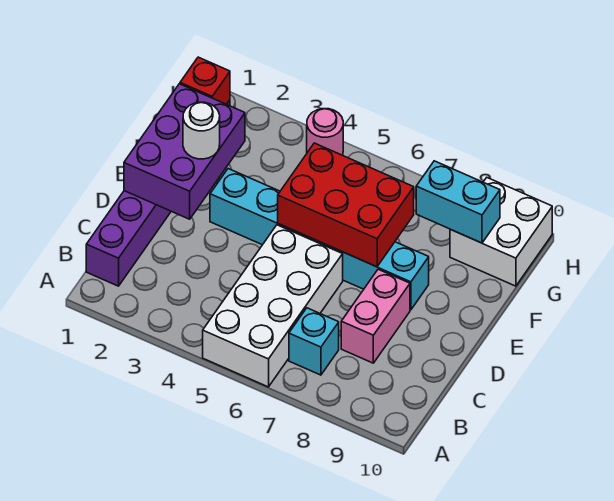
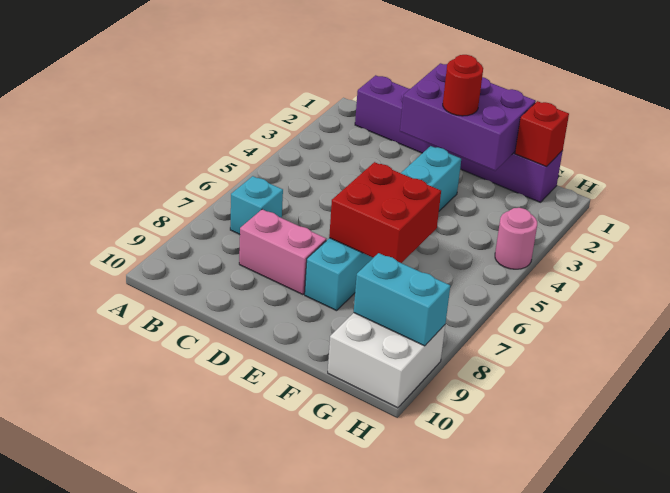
white brick A5:D6 level 1 -> none
white round brick E2 level 3 -> red round brick E2 level 3
red brick E5:F7 level 2 -> red brick E6:F7 level 2
cyan brick G8:G9 level 2 -> cyan brick G9:H9 level 2

